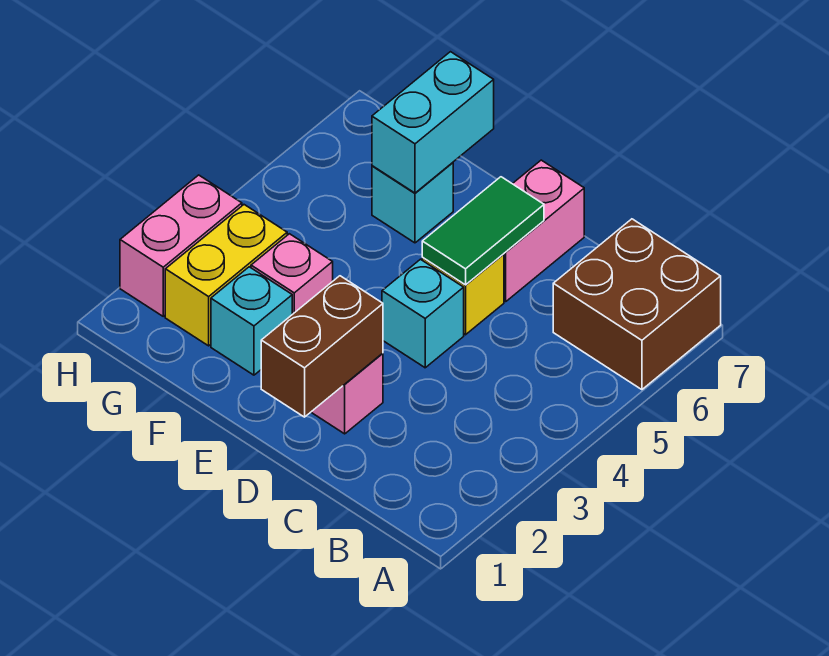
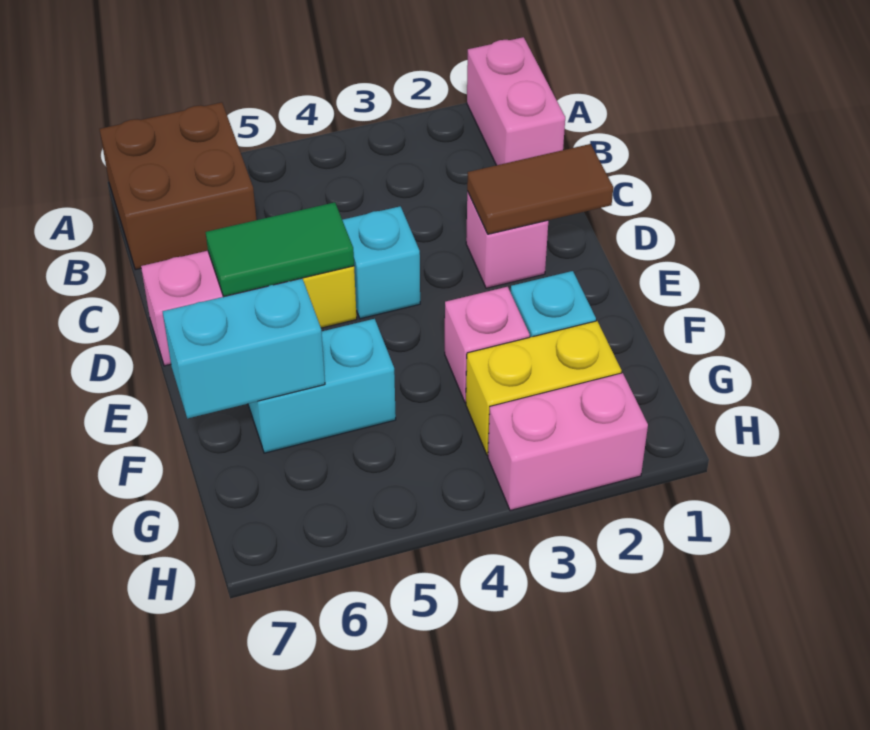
none -> pink brick A1:B1 level 1
brown brick D1:D2 level 2 -> brown tile D1:D2 level 2
cyan brick F6 level 1 -> cyan brick F5:F6 level 1

